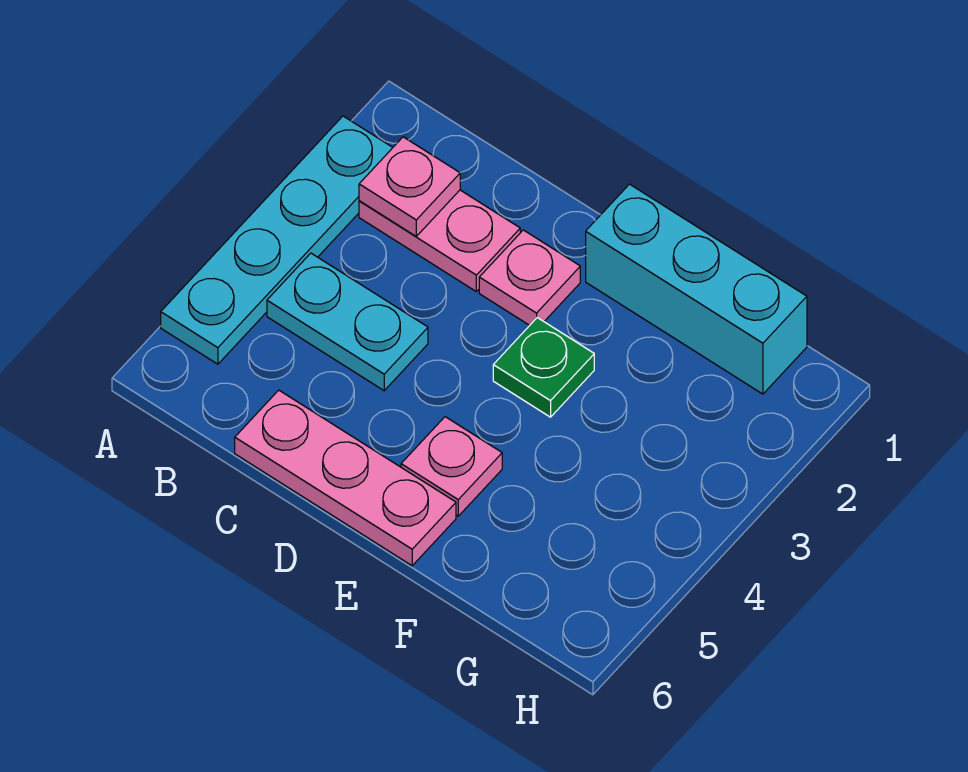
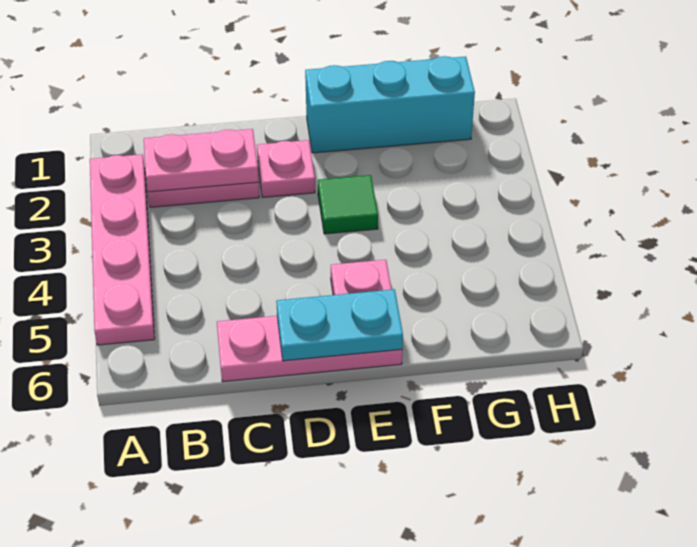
cyan plate A2:A5 level 1 -> pink plate A2:A5 level 1
pink plate B2 level 2 -> pink plate B2:C2 level 2
cyan plate B4:C4 level 1 -> cyan plate D6:E6 level 2
green plate E3 level 1 -> green tile E3 level 1

